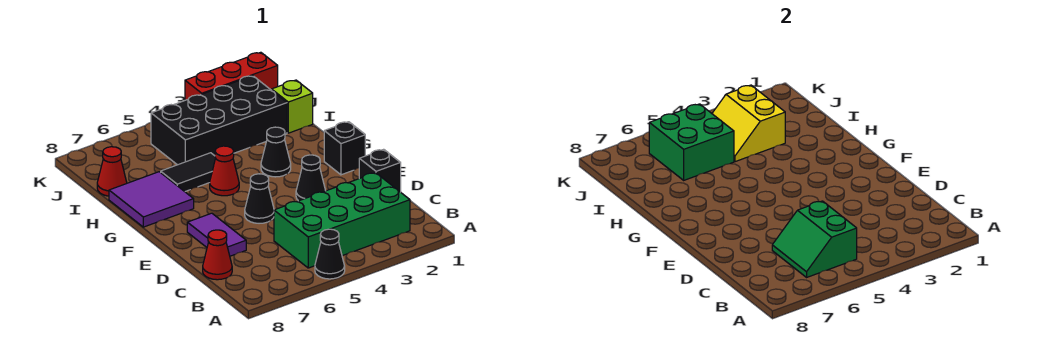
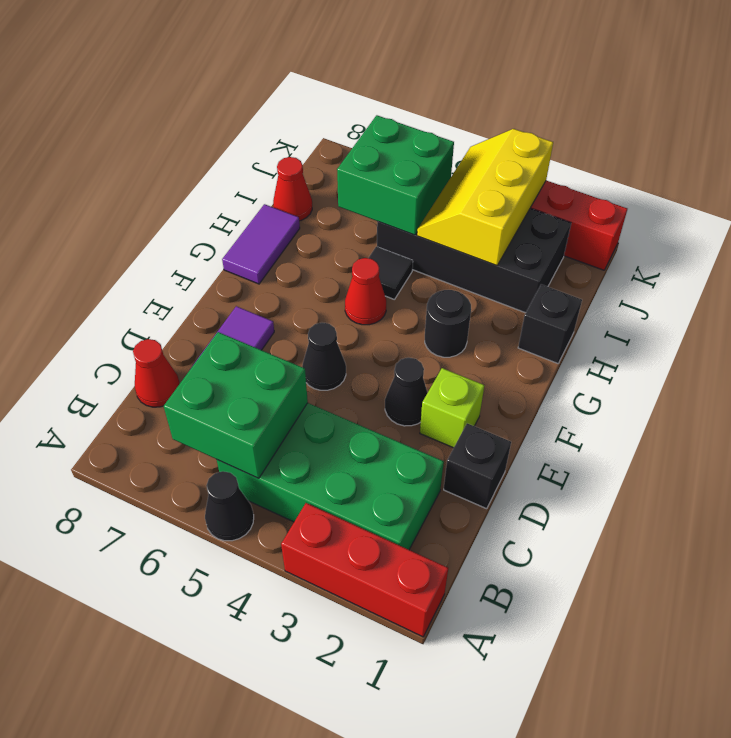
none -> red brick A1:A3 level 1
green slope B5:C6 level 2 top 5 -> green brick B5:C6 level 2
black brick F1 level 1 -> black brick H1 level 1
black cone G3 level 1 -> black round brick G3 level 1
purple tile G7:H8 level 1 -> purple tile G8:H8 level 1
black tile H5:H6 level 1 -> black tile H5 level 1
lime brick I1 level 1 -> lime brick E2 level 1
yellow slope I3:J4 level 2 top 3 -> yellow slope I3:K4 level 2 top 3

